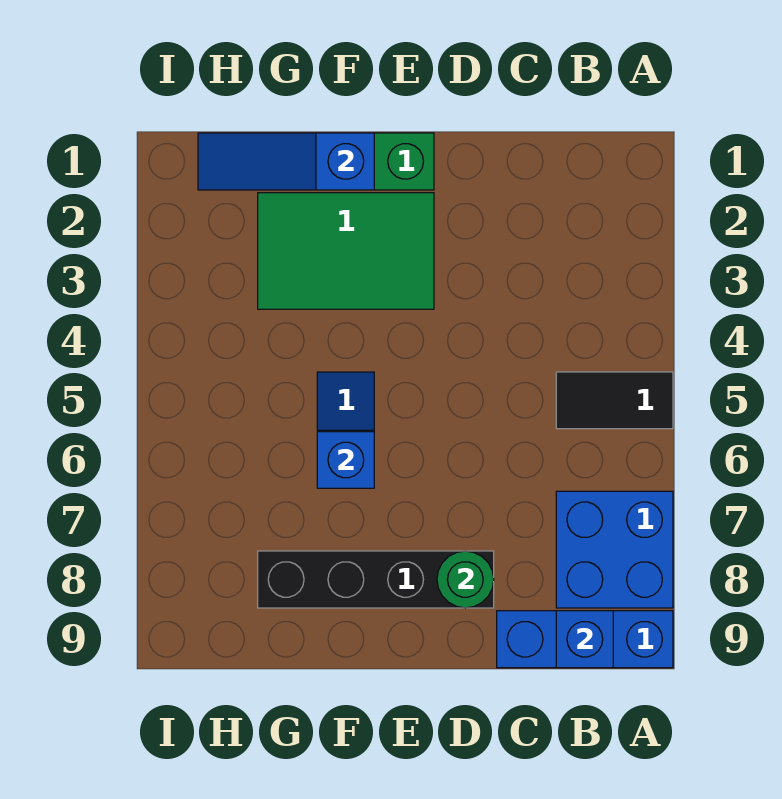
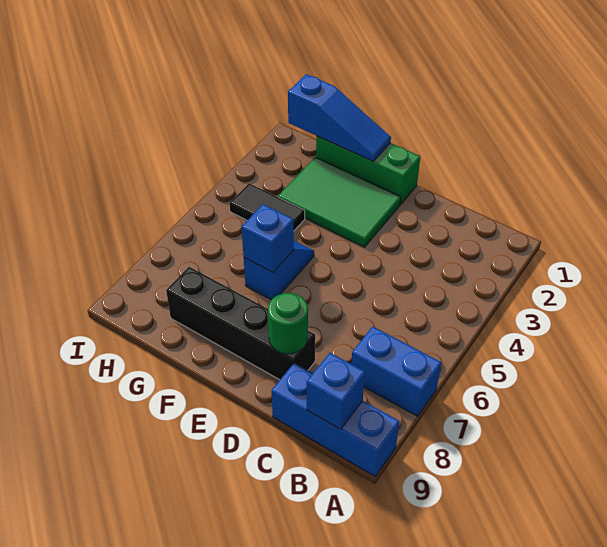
black tile A5:B5 level 1 -> black tile G4:H4 level 1
blue brick A7:B8 level 1 -> blue brick A7:B7 level 1
blue slope F1:H1 level 2 top F -> blue slope F1:H1 level 2 top H

